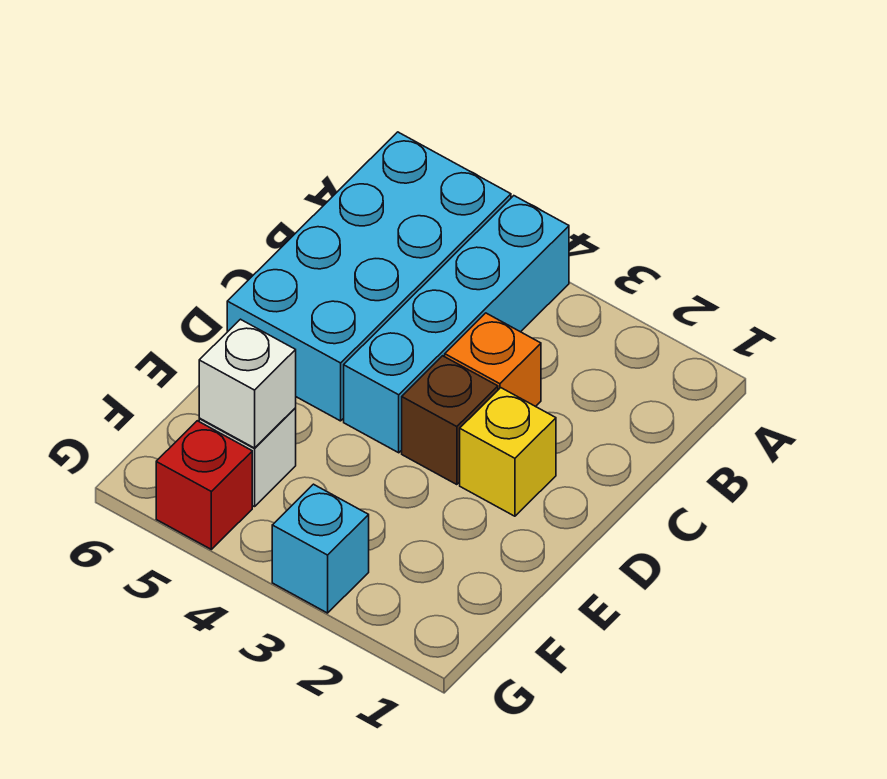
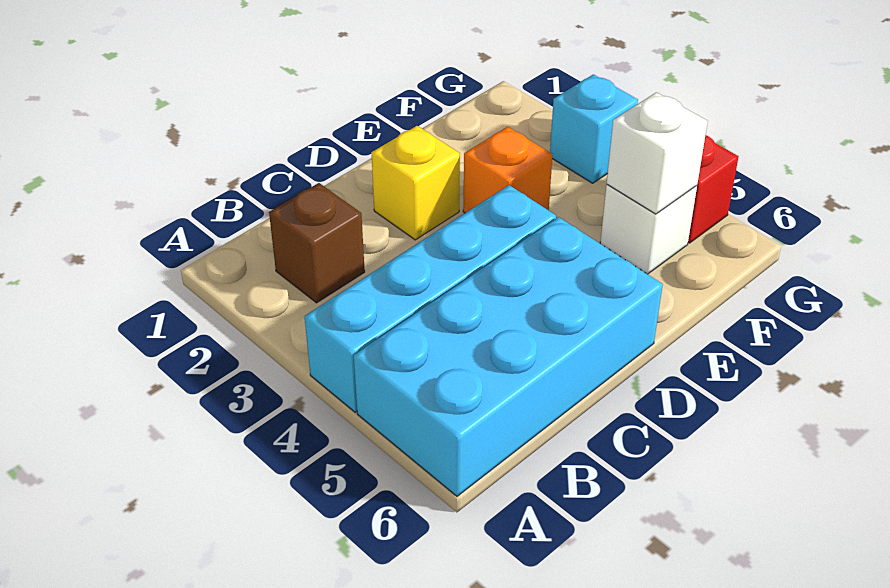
orange brick C3 level 1 -> orange brick E3 level 1
brown brick D3 level 1 -> brown brick B2 level 1

